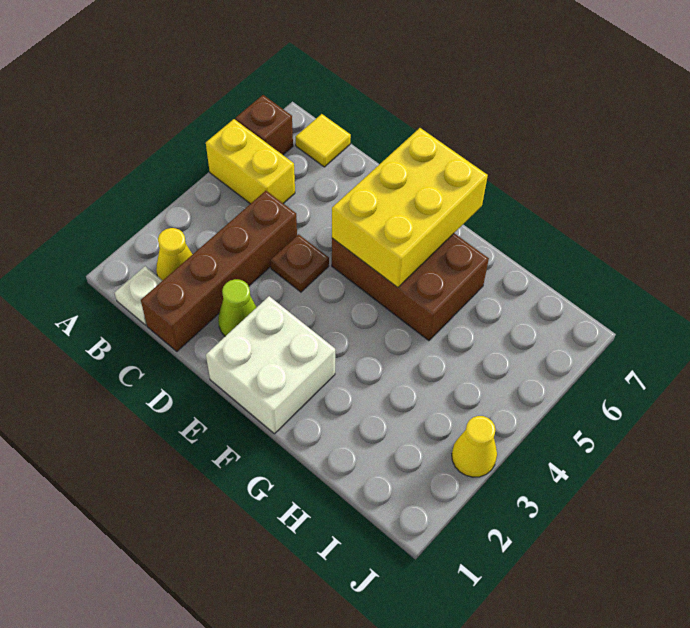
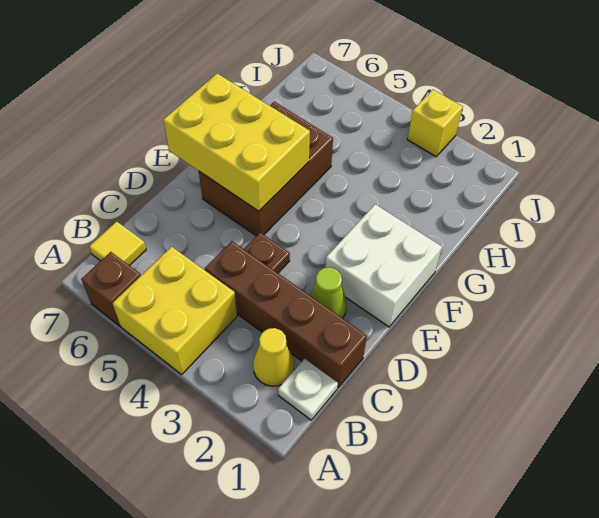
yellow brick A5:B5 level 1 -> yellow brick A4:B5 level 1
yellow cone J3 level 1 -> yellow brick J3 level 1

